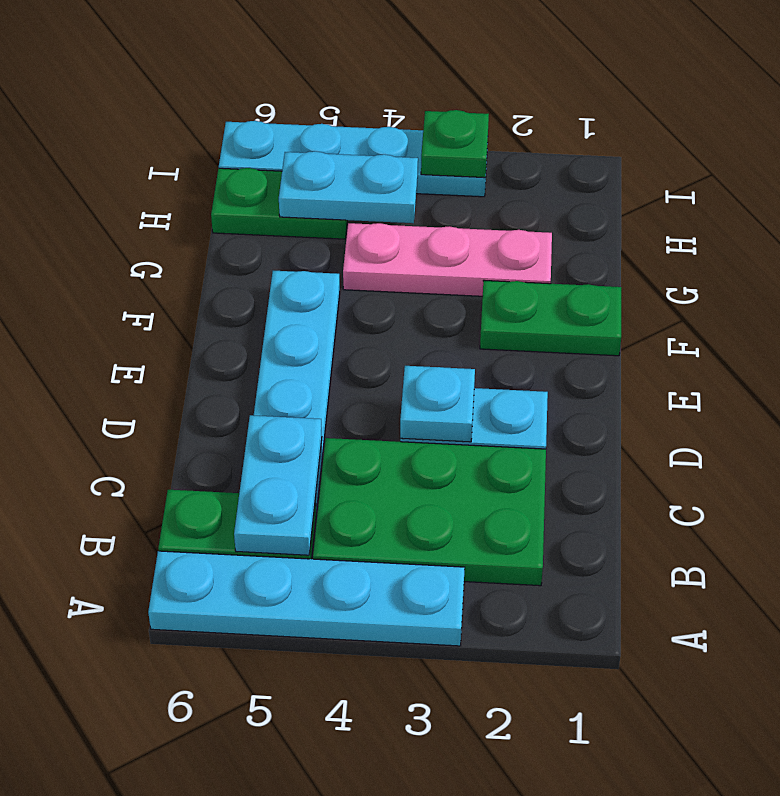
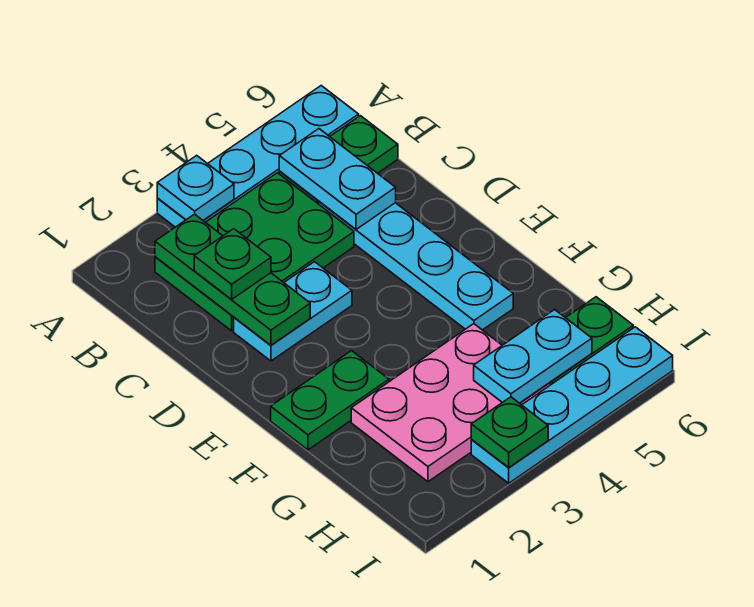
none -> green plate B2:D2 level 2
none -> green plate C2 level 3
cyan plate D3 level 2 -> cyan plate A3 level 2
pink plate G2:G4 level 1 -> pink plate G2:H4 level 1

